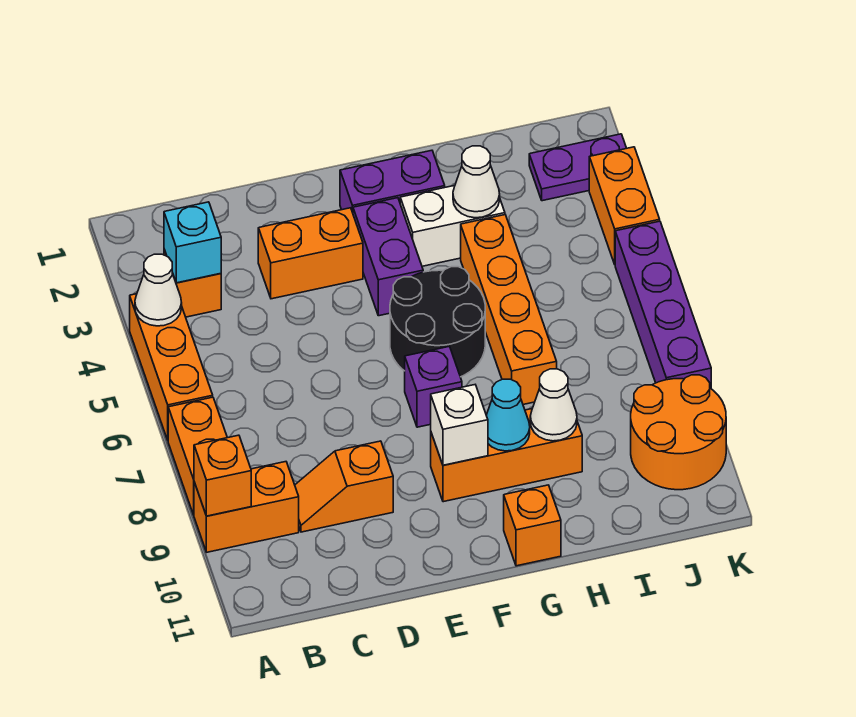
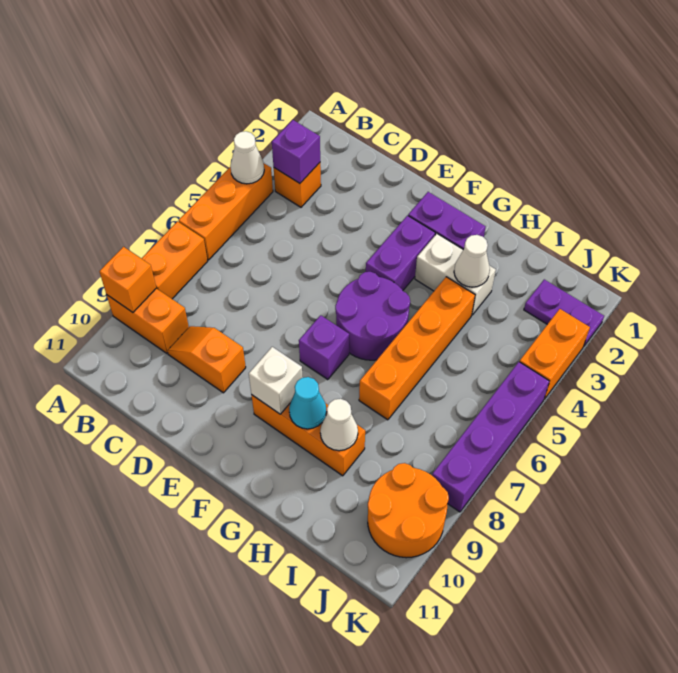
cyan brick B3 level 2 -> purple brick B3 level 2
orange brick D3:E3 level 1 -> none
black round brick F5:G6 level 1 -> purple round brick F5:G6 level 1
orange brick G11 level 1 -> none

